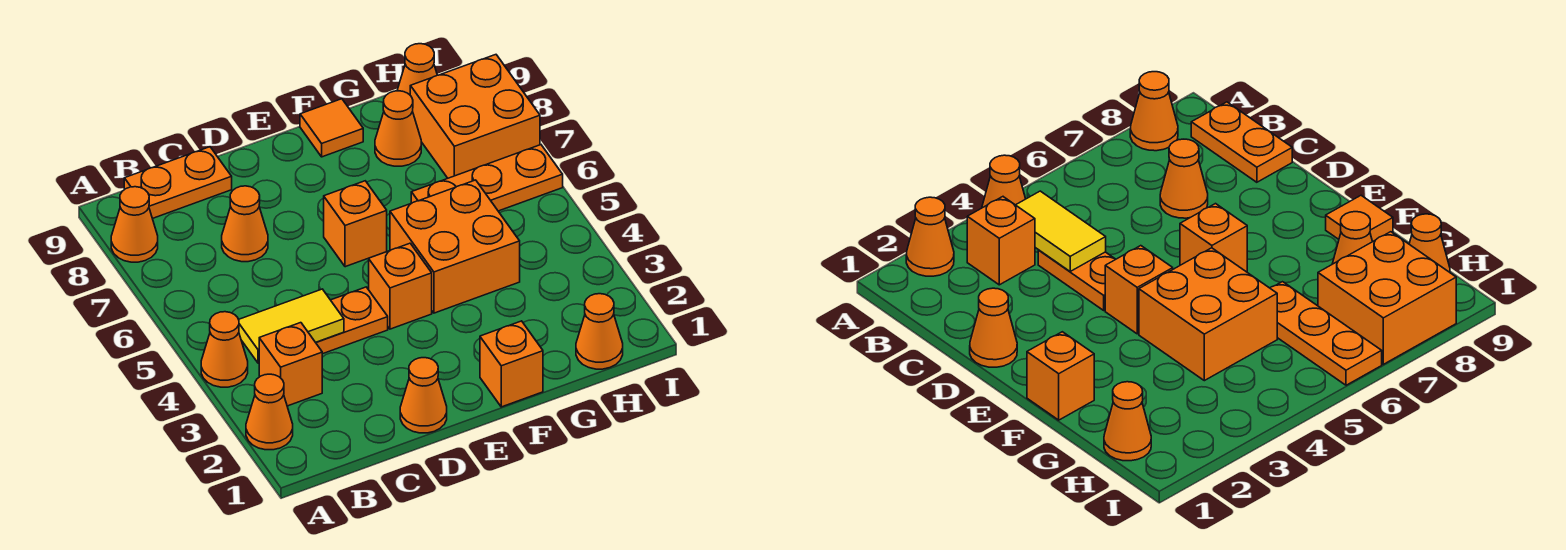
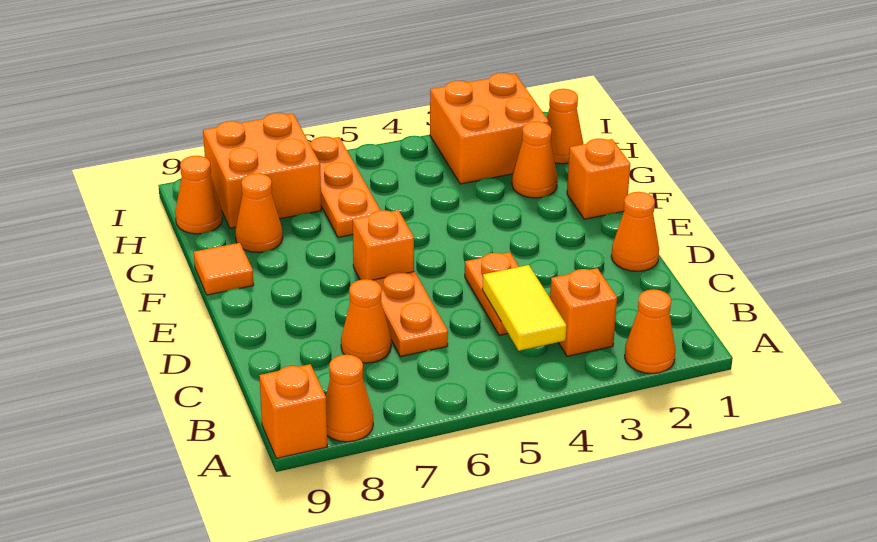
orange cone A4 level 1 -> orange cone G2 level 1
orange plate B9:C9 level 1 -> orange plate C6:D6 level 1
orange brick E4 level 1 -> orange brick A9 level 1
orange brick F4:G5 level 1 -> orange brick H2:I3 level 1

